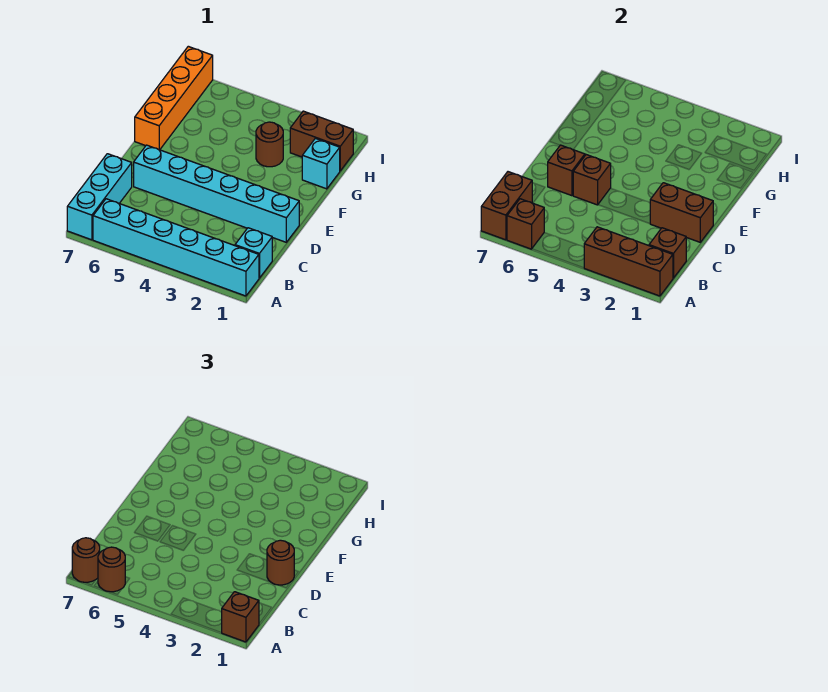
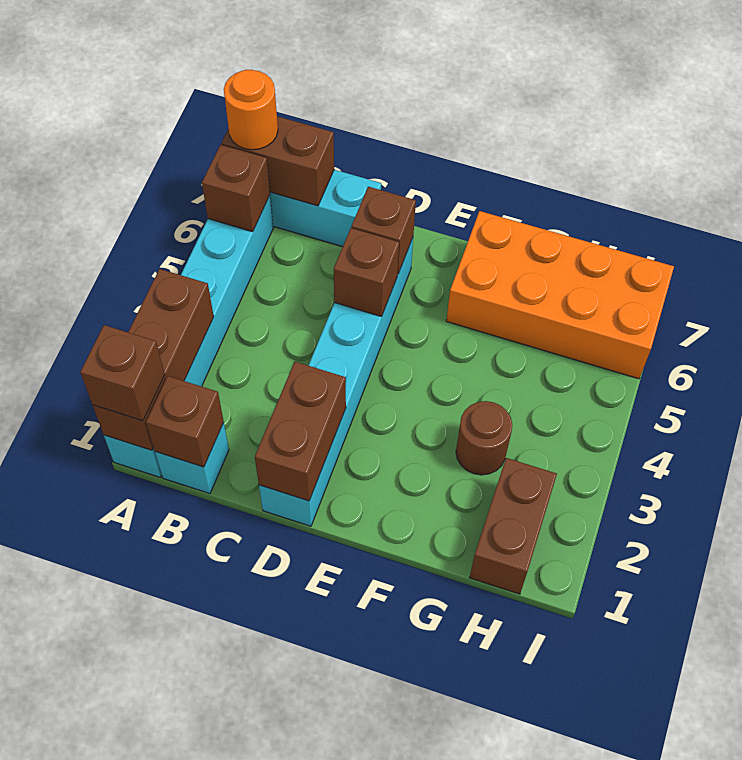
brown round brick A6 level 3 -> none
brown round brick A7 level 3 -> orange round brick A7 level 3
brown round brick D1 level 3 -> none
orange brick F7:I7 level 1 -> orange brick F6:I7 level 1
cyan brick G1 level 1 -> none

